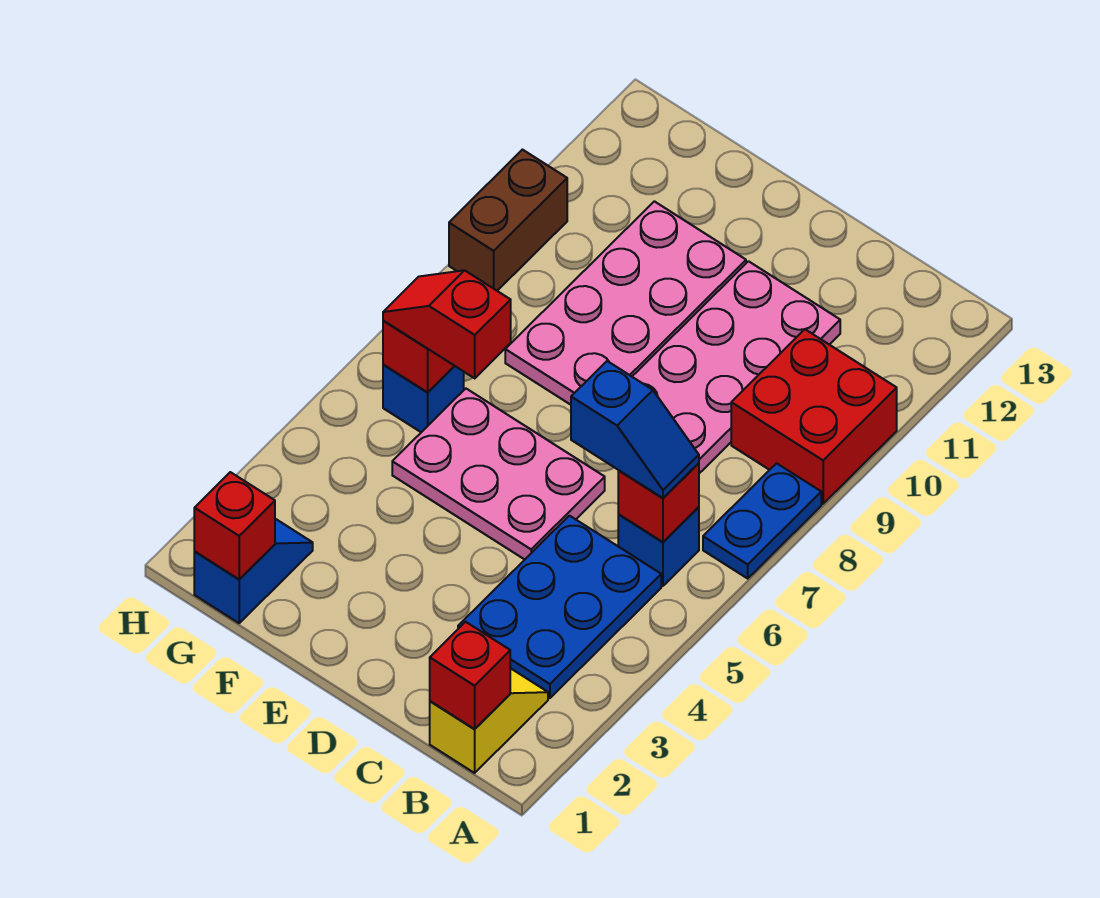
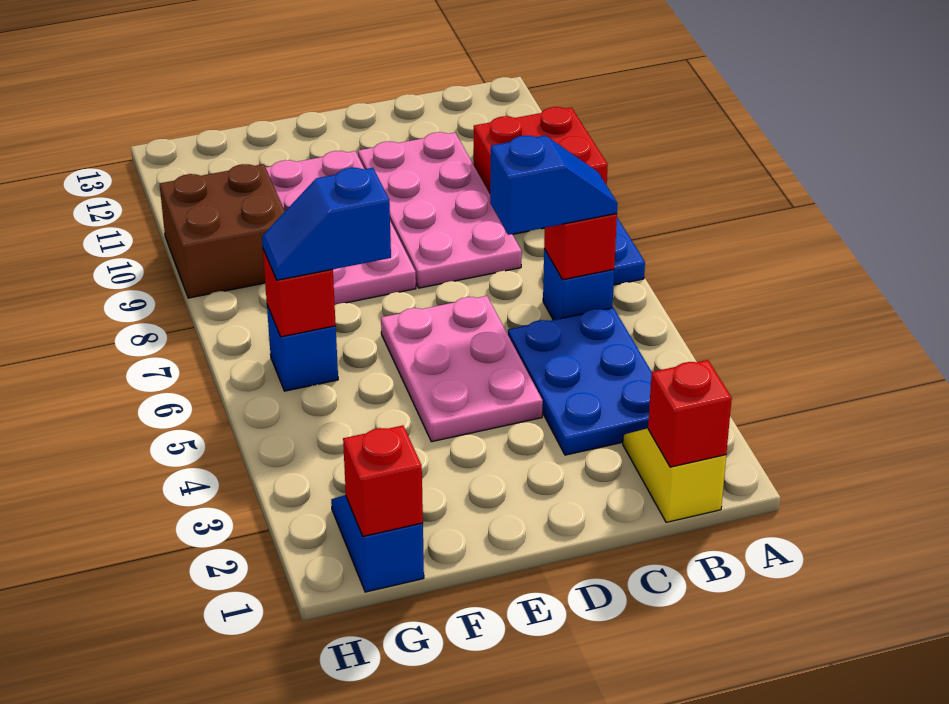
pink plate D5:F6 level 1 -> pink plate D4:E6 level 1
red slope F6:G6 level 3 top F -> blue slope F6:G6 level 3 top F
brown brick H9:H10 level 1 -> brown brick G9:H10 level 1

